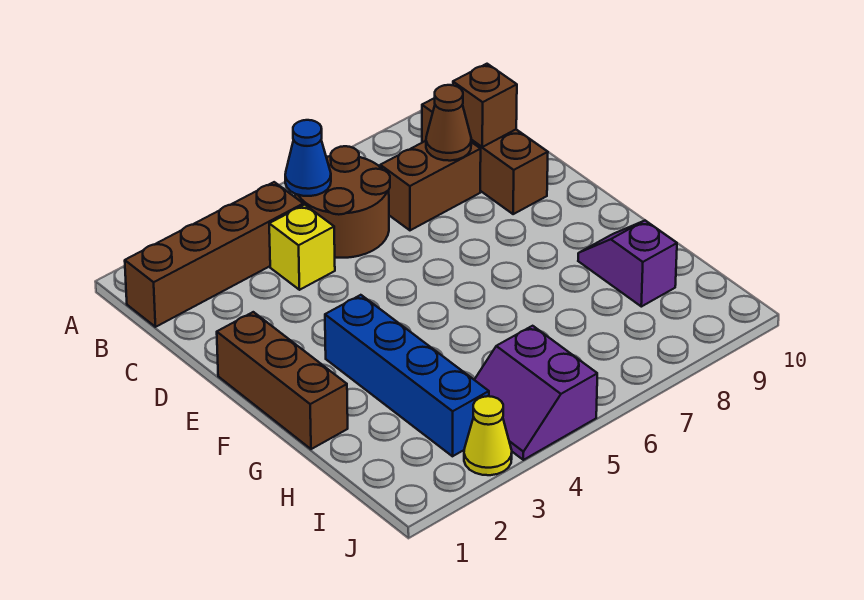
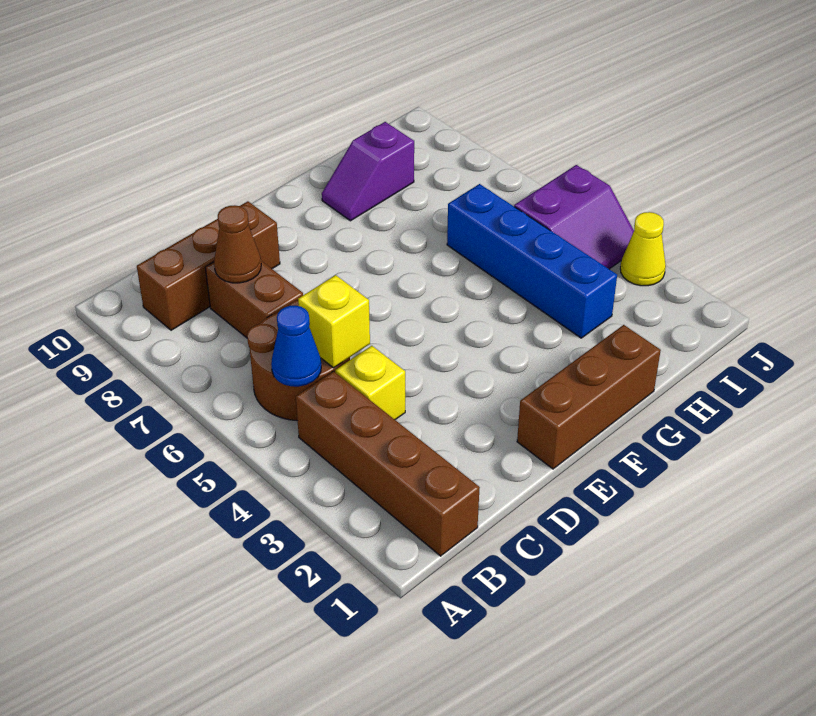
none -> yellow brick C5 level 2
brown brick C9 level 2 -> none
blue brick F3:I3 level 1 -> blue brick H3:H6 level 1

